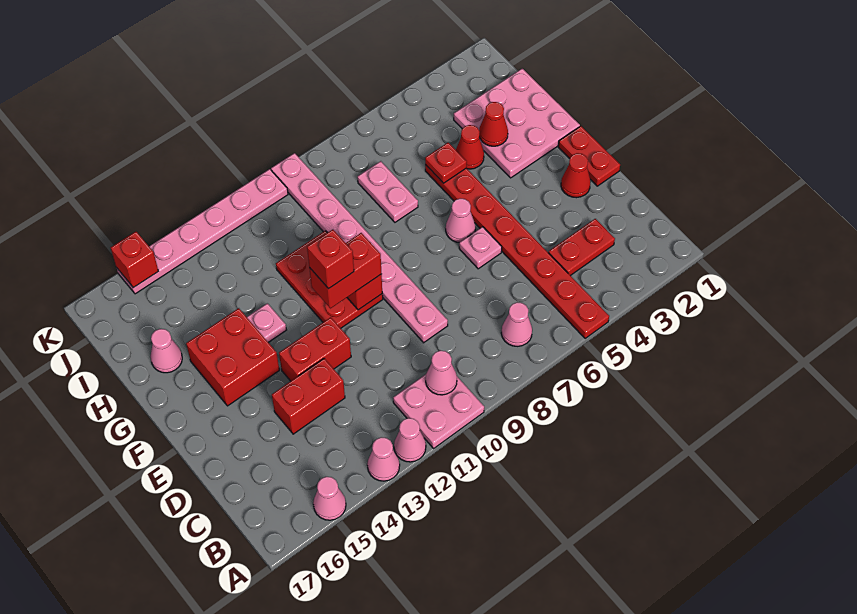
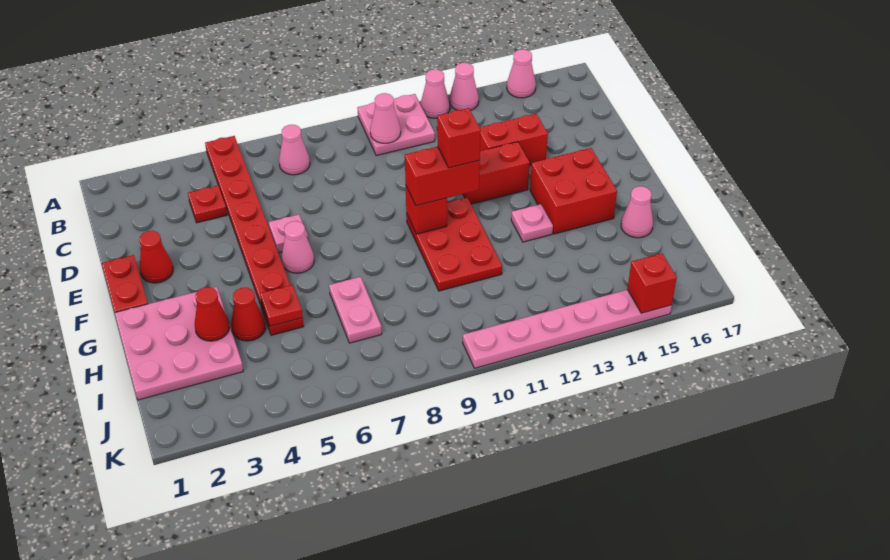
red plate C3:C4 level 1 -> red plate C4 level 1
pink plate D9:K9 level 1 -> none

